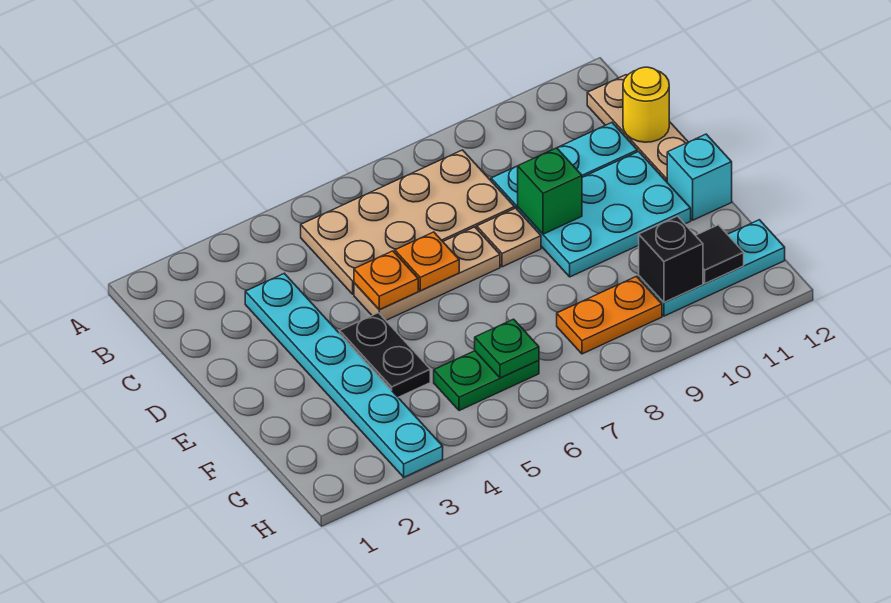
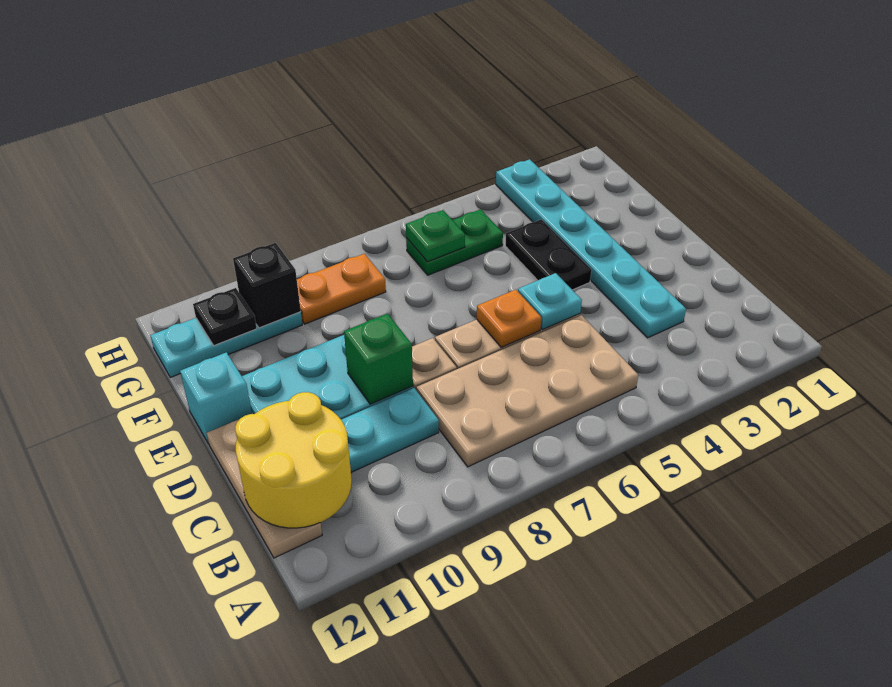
yellow round brick C12 level 2 -> yellow round brick B11:C12 level 2
orange plate D5 level 2 -> cyan plate D5 level 2
black tile G11 level 2 -> black plate G11 level 2

